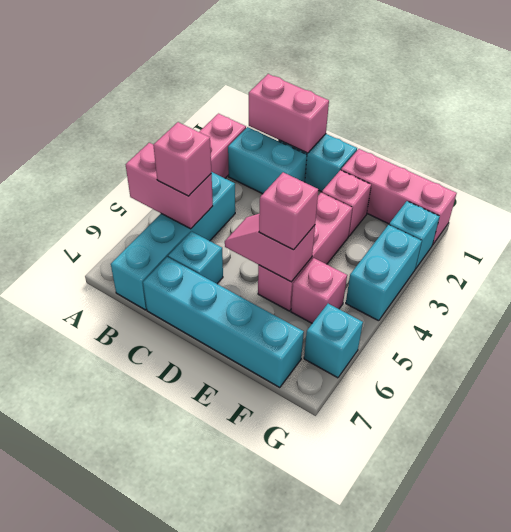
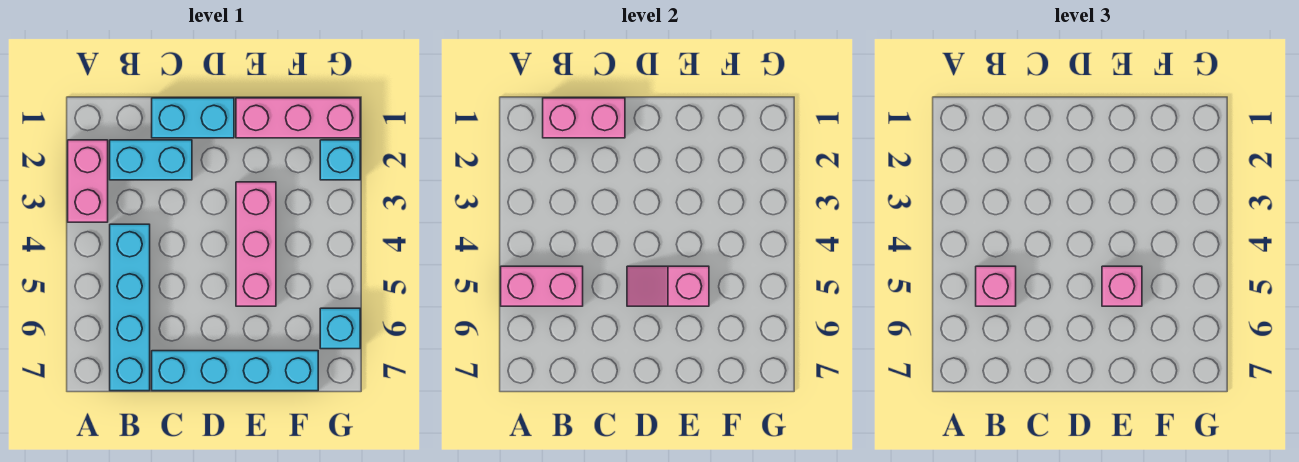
cyan brick C6 level 1 -> none
pink brick E2 level 1 -> none
pink brick F5 level 1 -> none
cyan brick G3:G4 level 1 -> none

